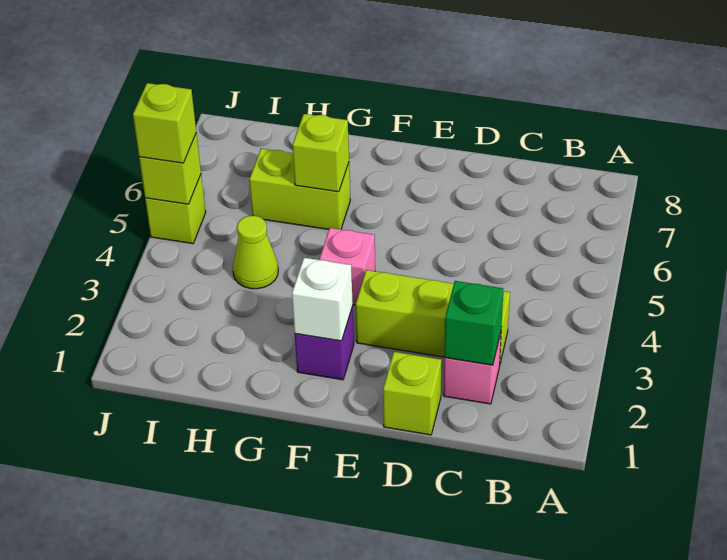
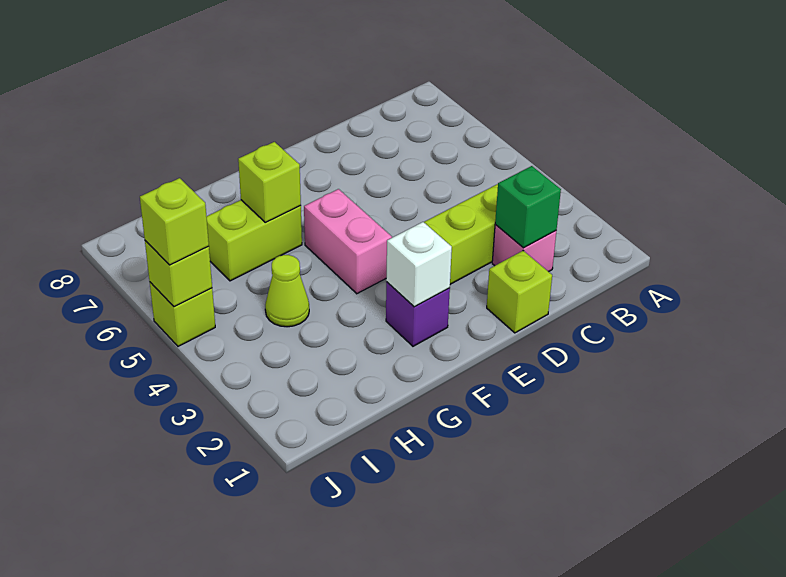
pink brick F4 level 1 -> pink brick F4:F5 level 1

